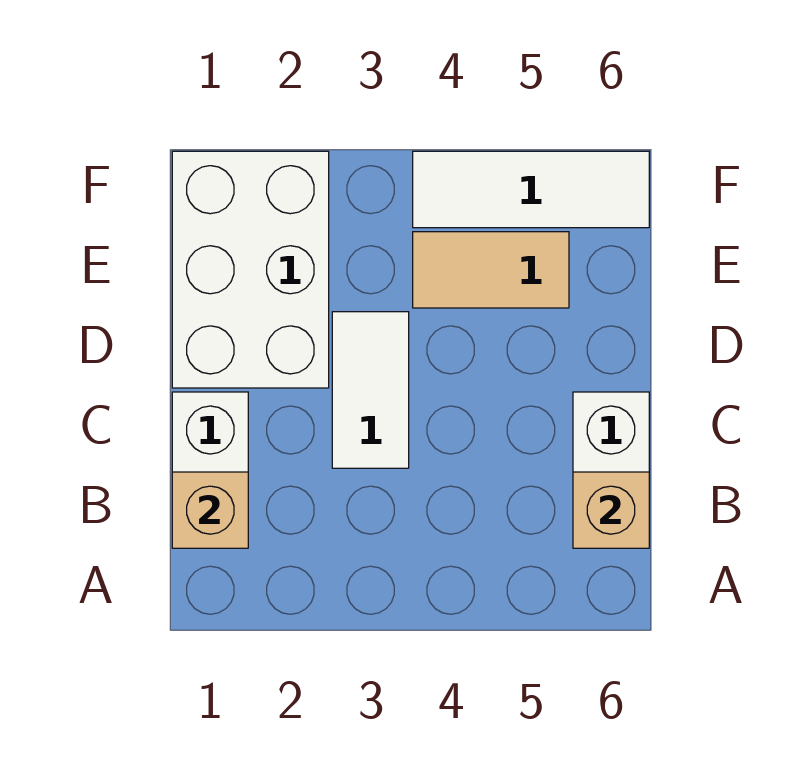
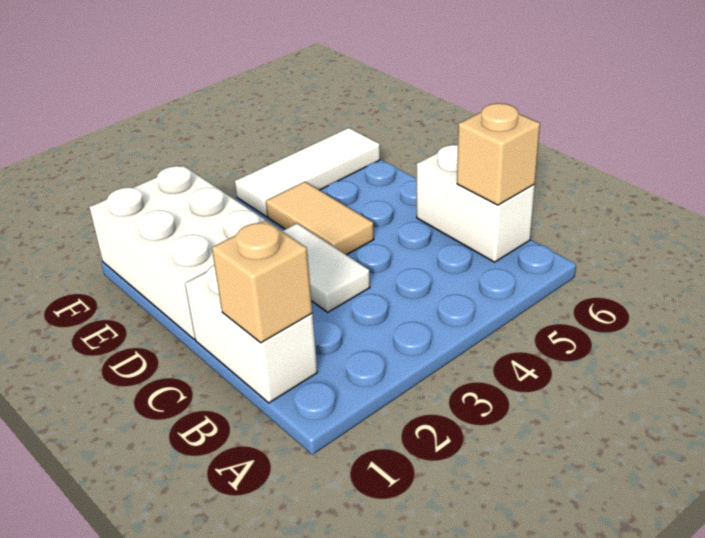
tan tile E4:E5 level 1 -> tan tile D4:E4 level 1

